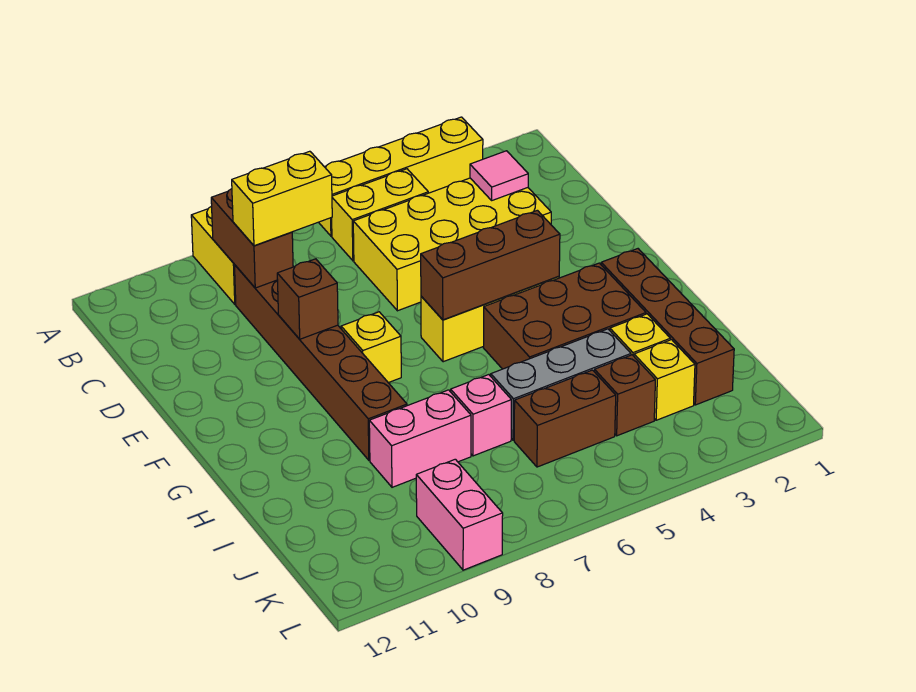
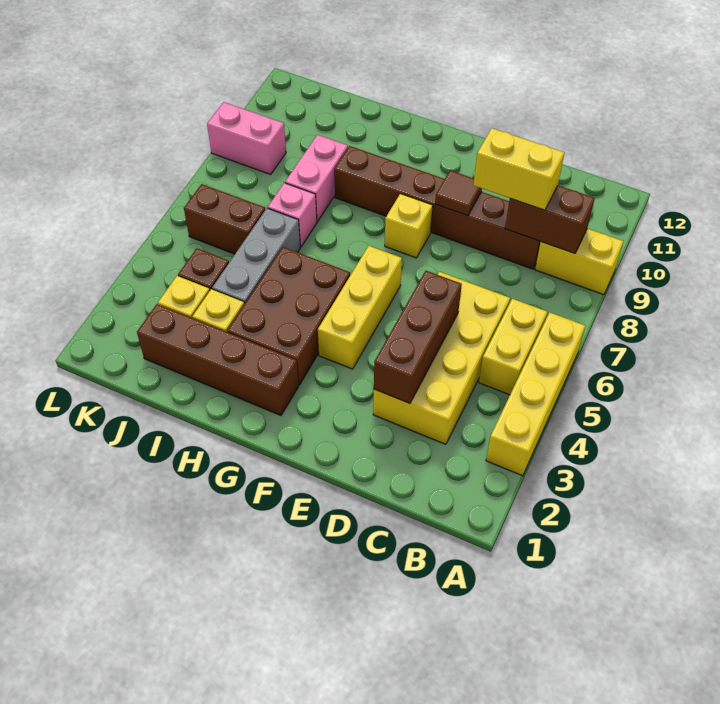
pink tile C3 level 2 -> none
yellow brick C8:C9 level 3 -> yellow brick C9:D9 level 3
brown brick E9 level 2 -> brown tile E9 level 2
brown brick F4:F6 level 2 -> brown brick D3:D5 level 2
brown brick J5:J6 level 1 -> brown brick J6:K6 level 1

